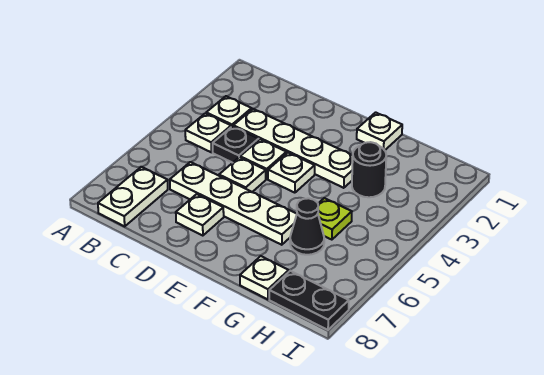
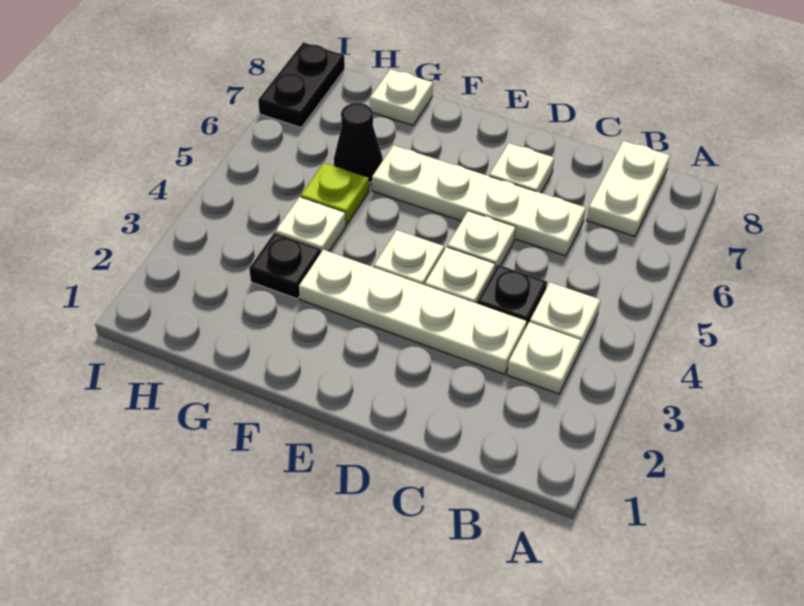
white plate F1 level 1 -> white plate G4 level 1
black round brick G3 level 1 -> black plate G3 level 1
black plate H8:I8 level 1 -> black plate I7:I8 level 1

